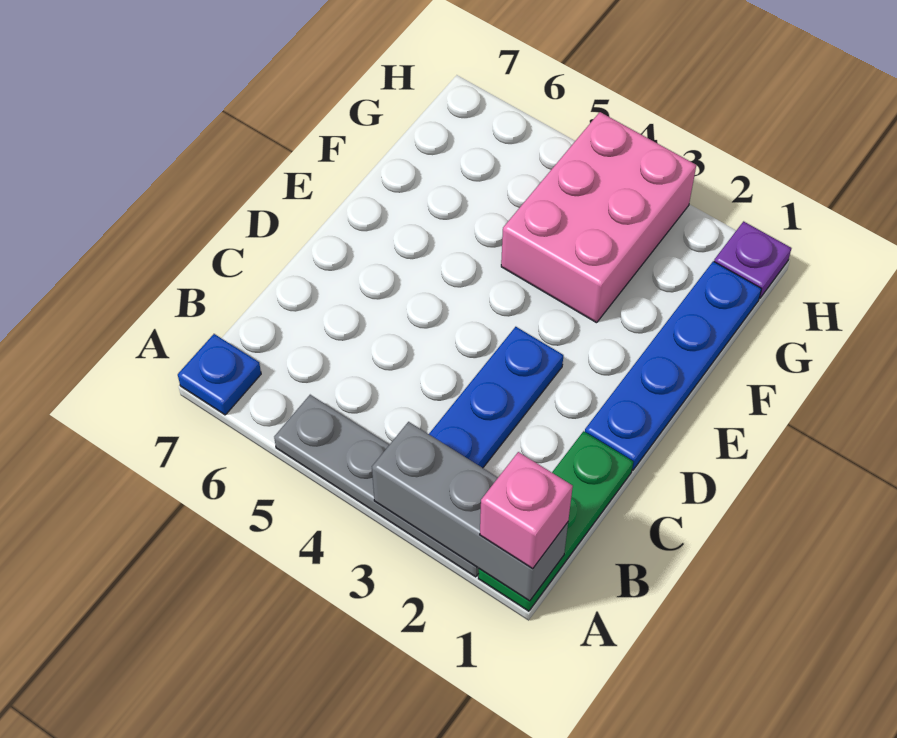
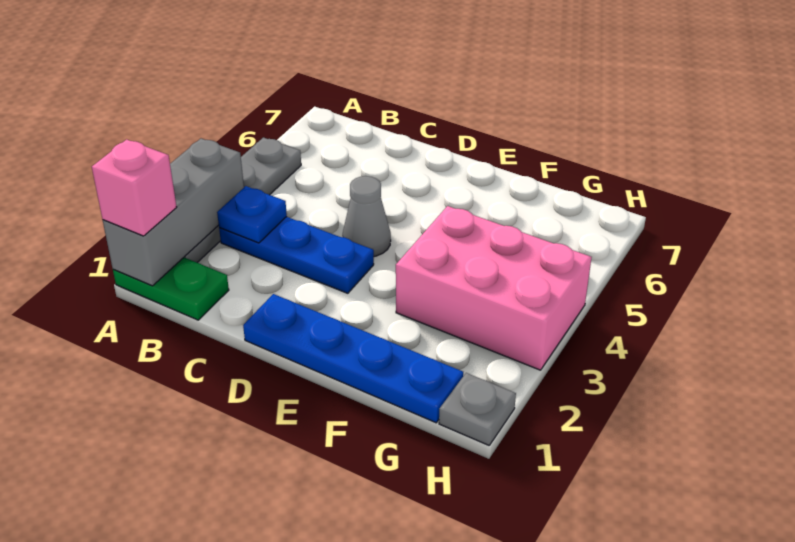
green plate A1:C1 level 1 -> green plate A1:B1 level 1
blue plate A7 level 1 -> blue plate B3 level 2
none -> grey cone D4 level 1
purple plate H1 level 1 -> grey plate H1 level 1

